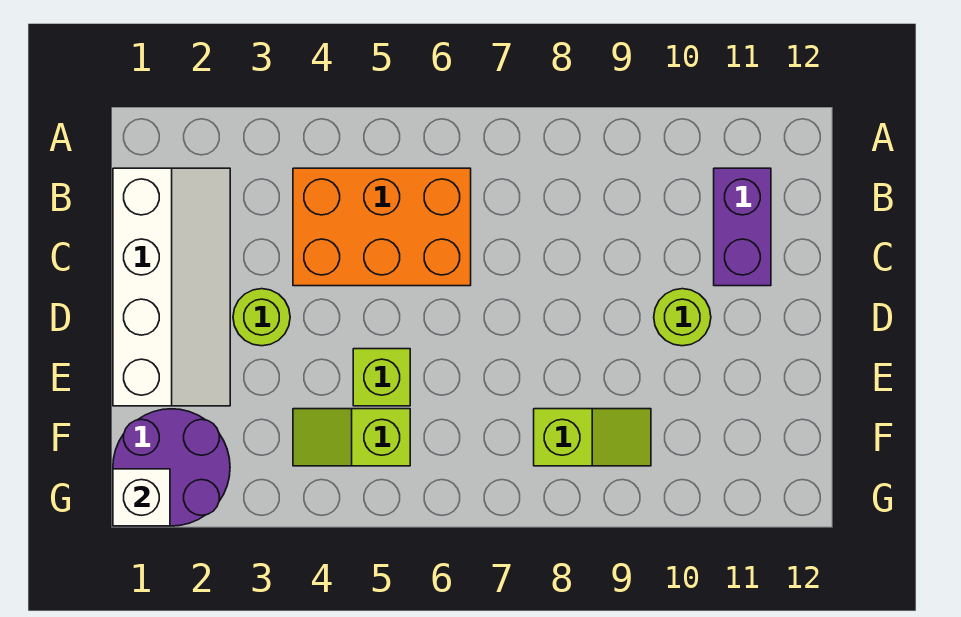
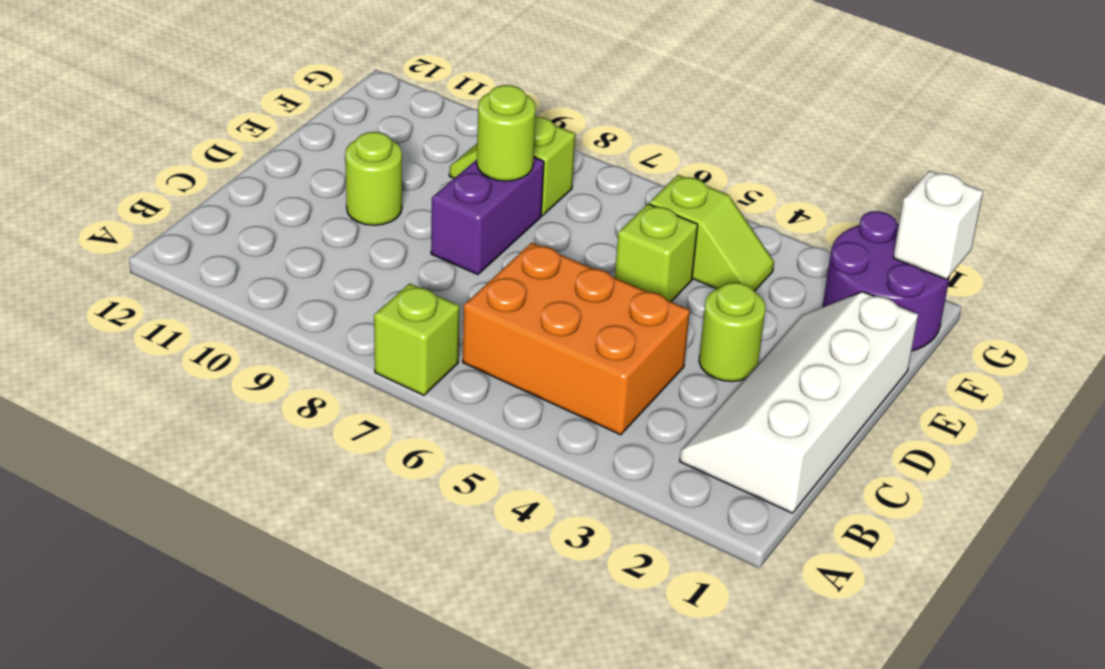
none -> lime brick A7 level 1
purple brick B11:C11 level 1 -> purple brick D8:E8 level 1
none -> lime round brick E8 level 2

